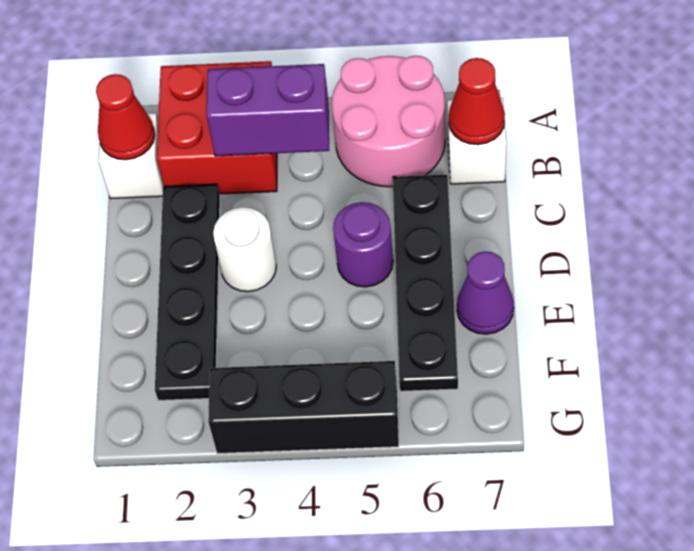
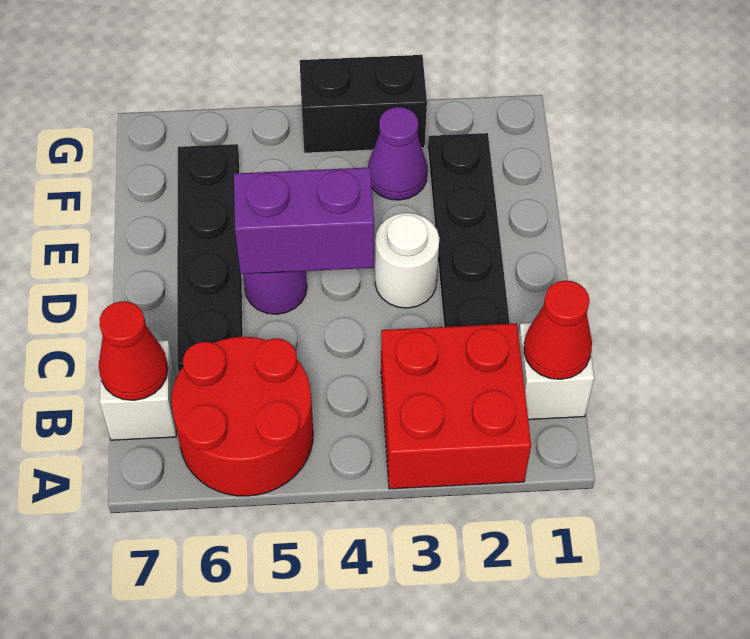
pink round brick A5:B6 level 1 -> red round brick A5:B6 level 1
purple brick B3:B4 level 2 -> purple brick D4:D5 level 2
purple cone E7 level 1 -> purple cone F3 level 1
black brick G3:G5 level 1 -> black brick G3:G4 level 1

